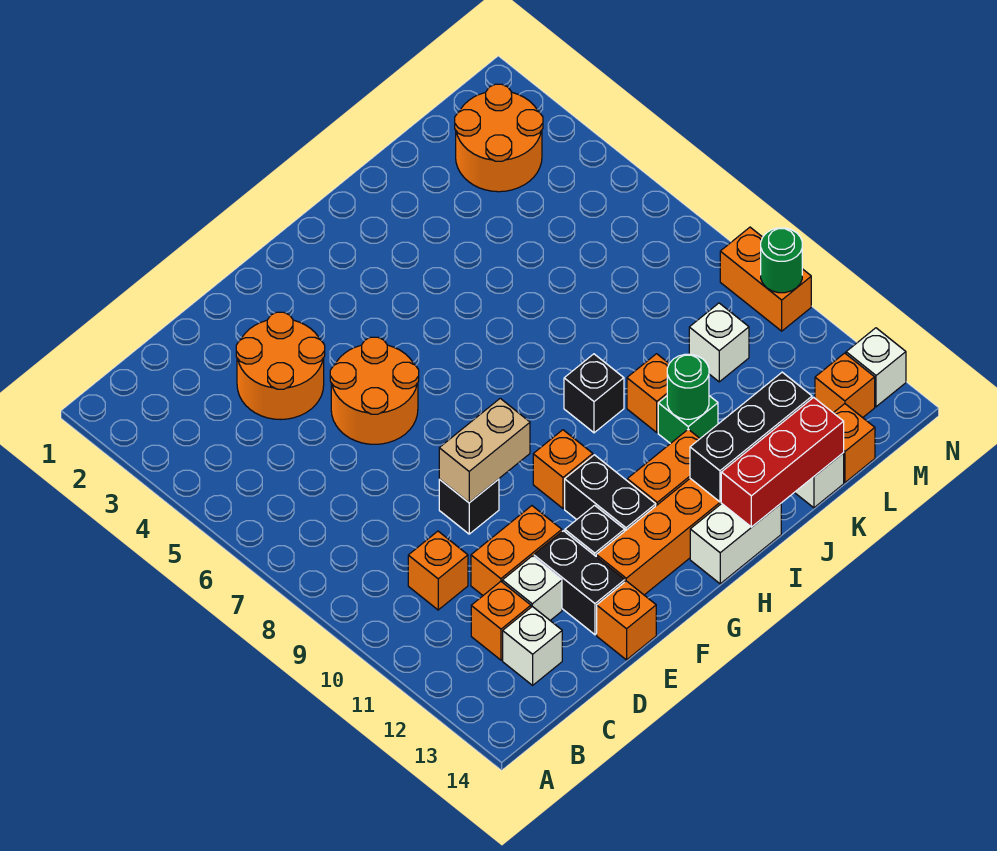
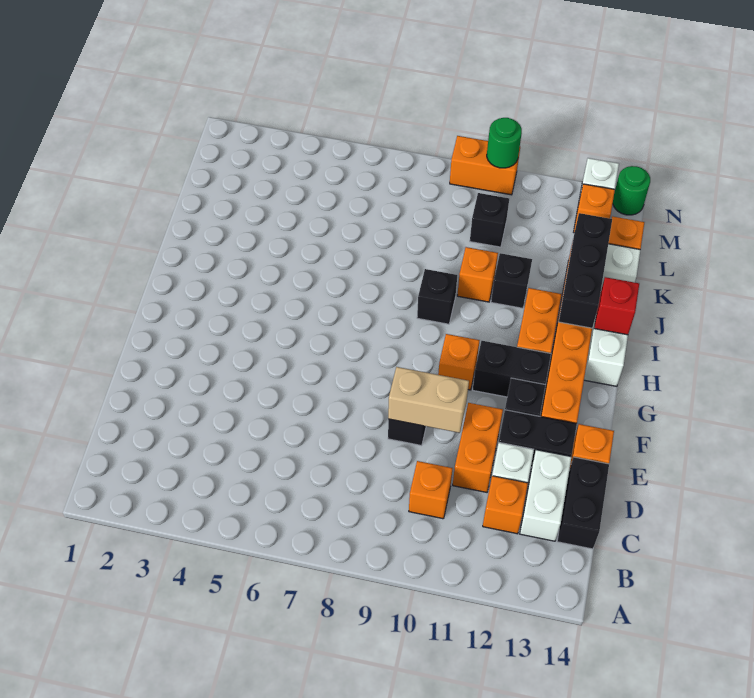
white brick C13 level 1 -> white brick C13:D13 level 1
none -> black brick C14:D14 level 1
orange round brick D3:E4 level 1 -> none
orange round brick E5:F6 level 1 -> none
tan brick E9:F9 level 2 -> tan brick E9:E10 level 2
red brick I14:K14 level 2 -> red brick I14 level 2
green brick J11 level 1 -> black brick J11 level 1
green round brick J11 level 2 -> green round brick N14 level 1
orange round brick L2:M3 level 1 -> none
white brick L10 level 1 -> black brick L10 level 1

